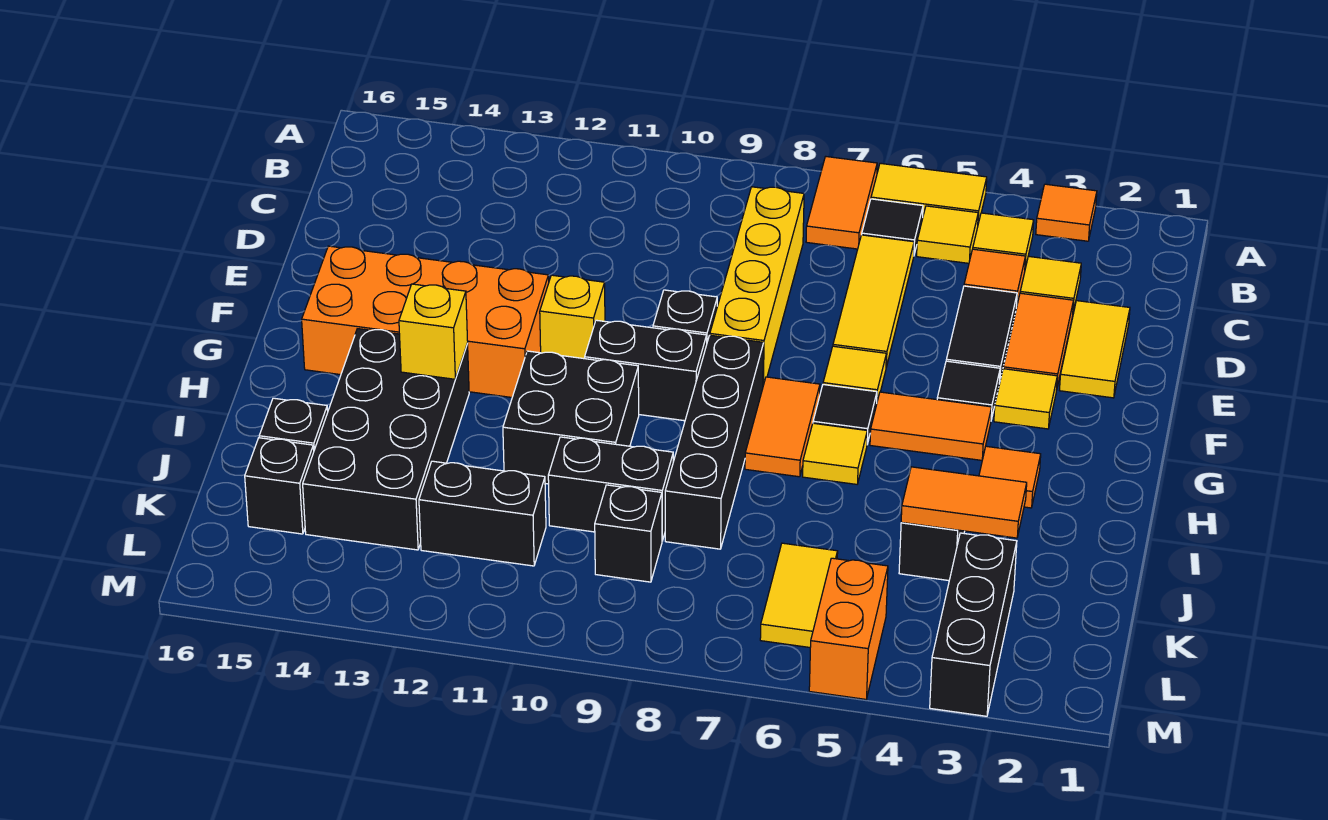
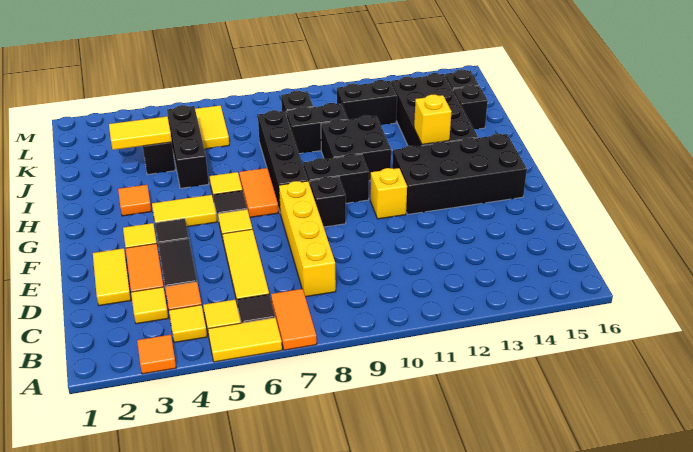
orange brick F12:G15 level 1 -> black brick F12:G15 level 1
orange tile G4:G5 level 1 -> yellow tile G4:G5 level 1
orange tile J3:J4 level 2 -> yellow tile J3:J4 level 2
black brick K3:M3 level 1 -> black brick I5:K5 level 1
orange brick L5:M5 level 1 -> none

